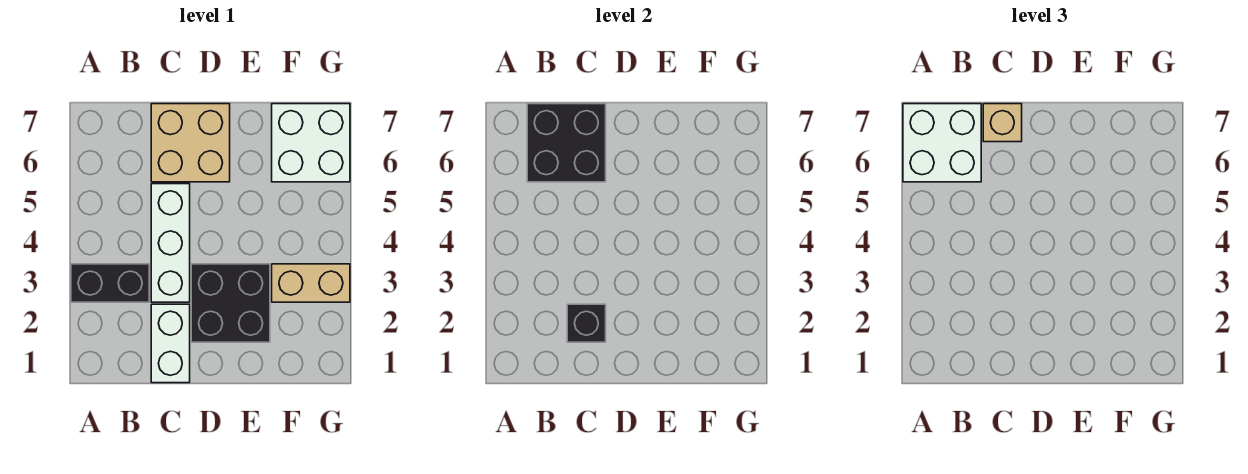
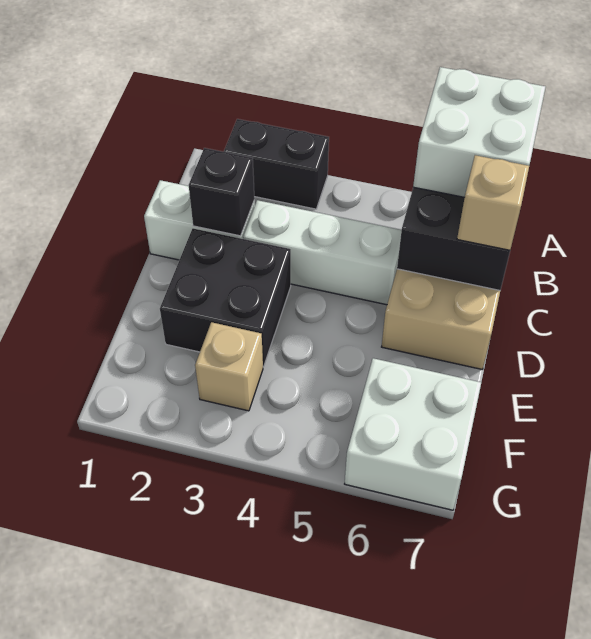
black brick A3:B3 level 1 -> black brick A2:A3 level 1
tan brick F3:G3 level 1 -> tan brick F3 level 1

